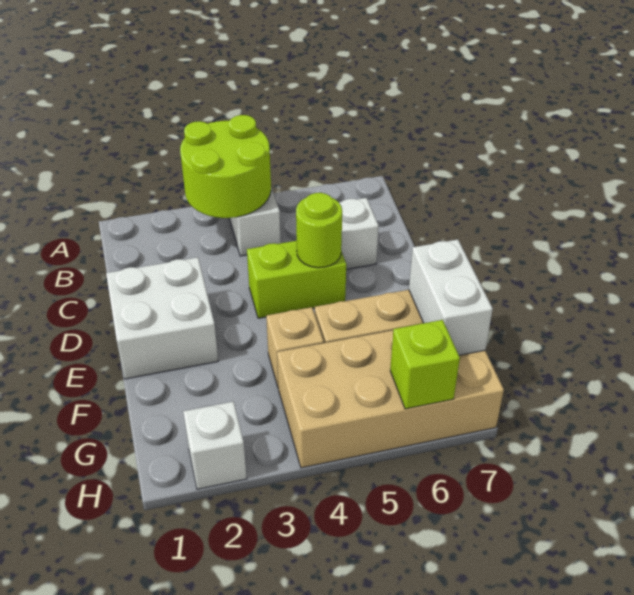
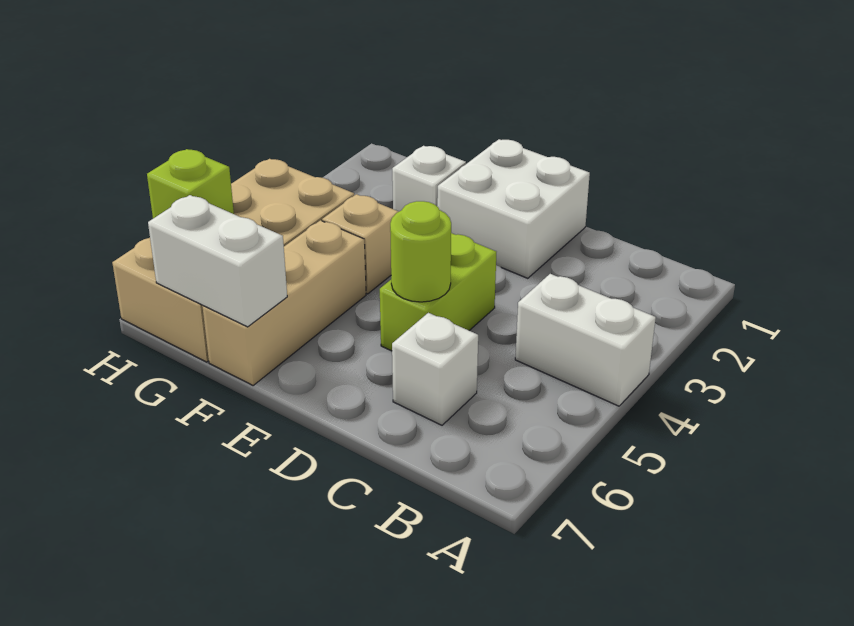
lime round brick A3:B4 level 2 -> none
white brick H2 level 1 -> white brick F2 level 1

